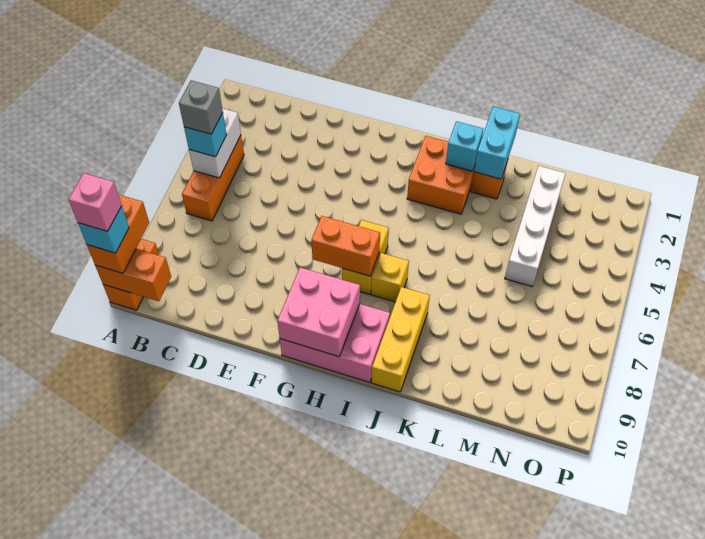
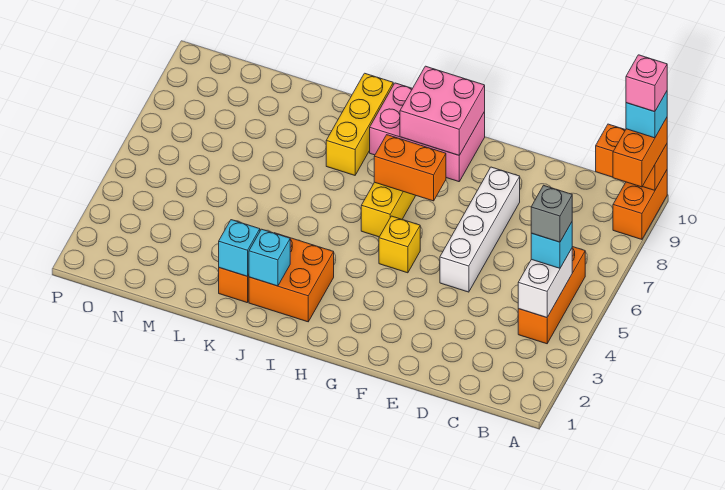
yellow brick I7 level 1 -> yellow brick G5 level 1
cyan brick K1:K2 level 2 -> cyan brick K2 level 2
white brick M2:M5 level 1 -> white brick E5:E8 level 1

